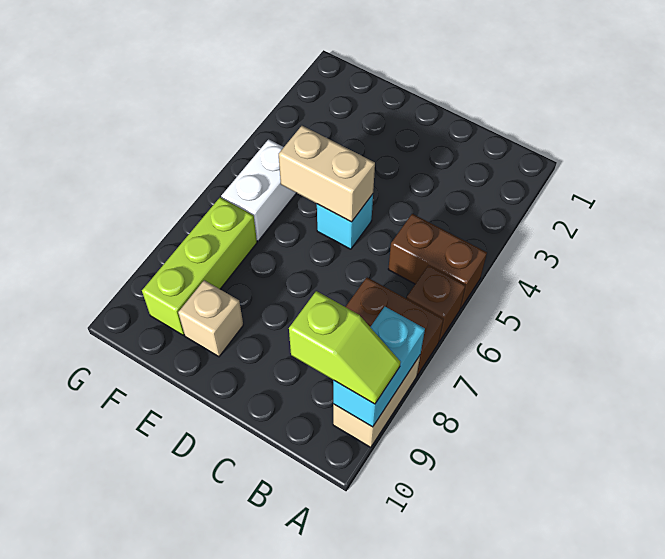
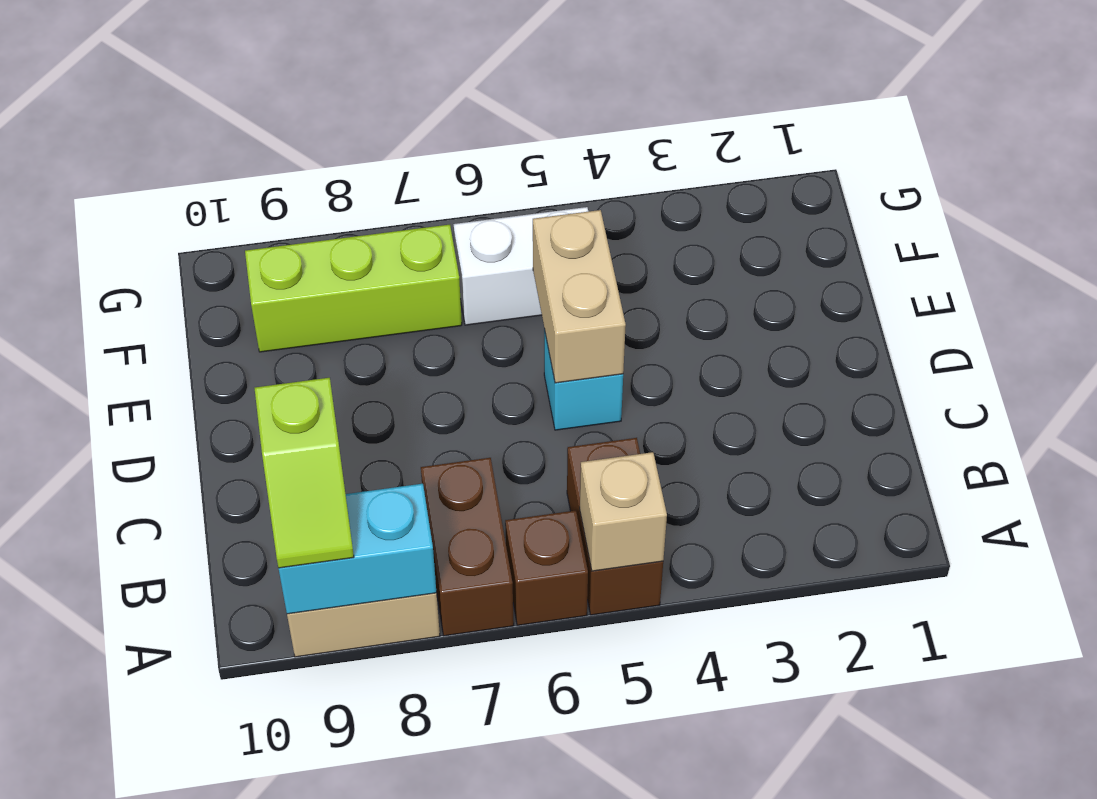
tan brick E9 level 1 -> tan brick A5 level 2

